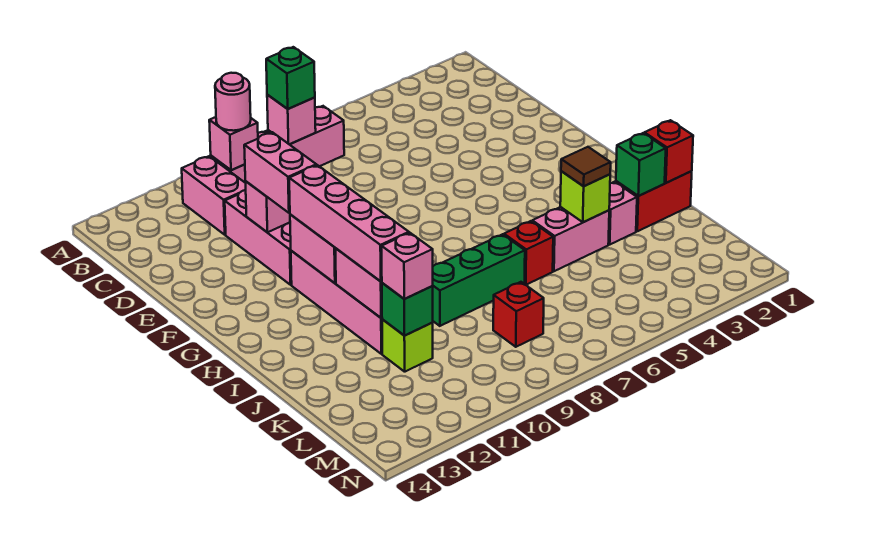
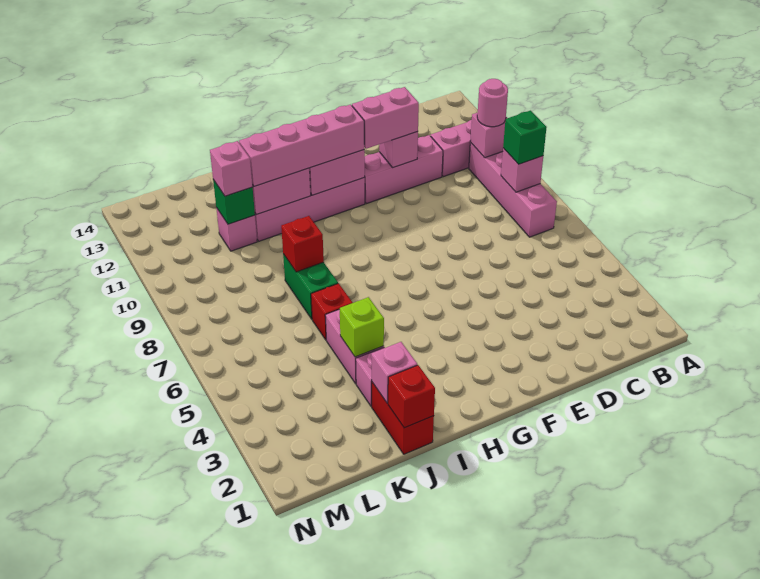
green brick J2 level 2 -> pink brick J2 level 2
brown tile J4 level 3 -> none
green brick J7:J9 level 1 -> green brick J7:J8 level 1
lime brick K11 level 1 -> pink brick K11 level 1
red brick L8 level 1 -> red brick J8 level 2

